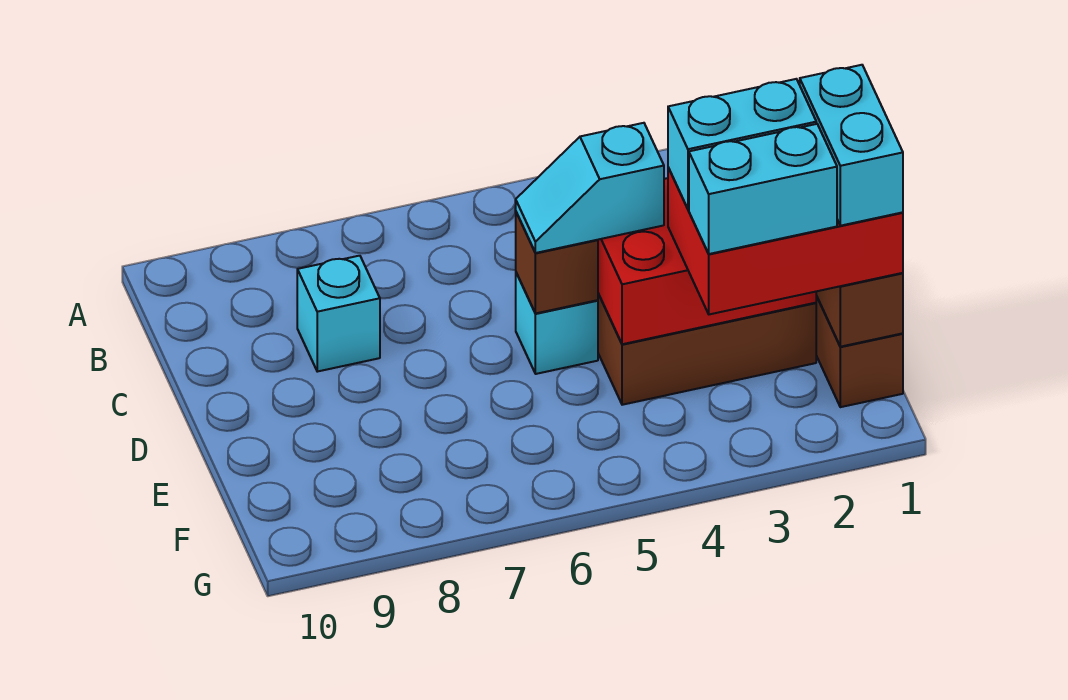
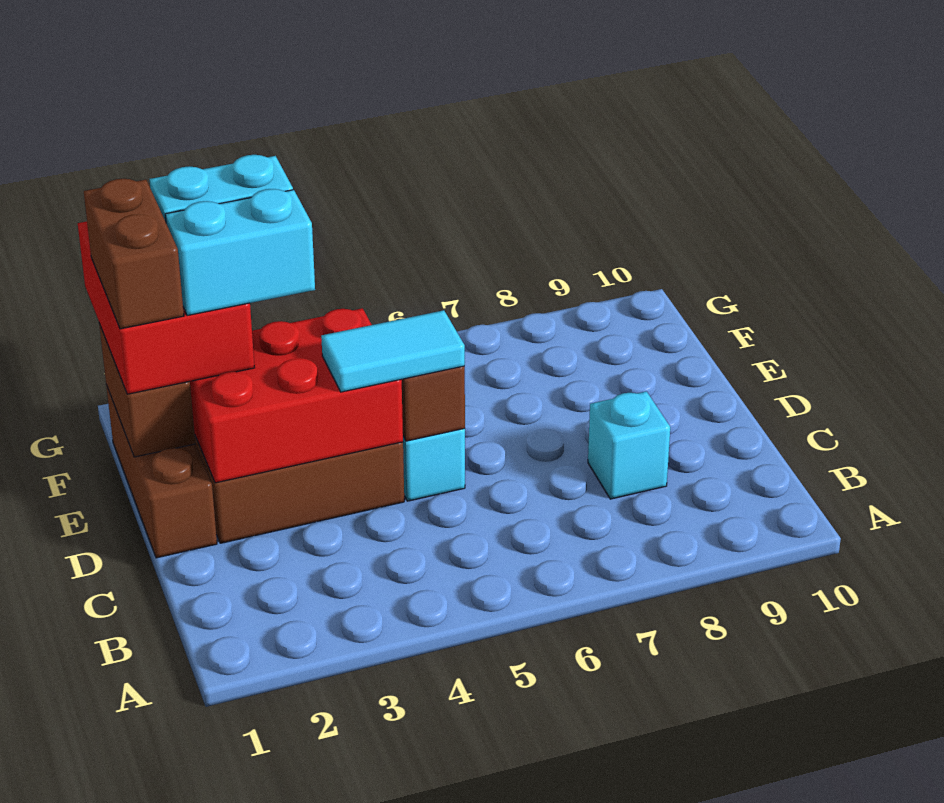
cyan slope D4:D5 level 3 top 4 -> cyan tile D4:D5 level 3
red brick E1:F3 level 3 -> red brick E1:G2 level 3
cyan brick E1:F1 level 4 -> brown brick E1:F1 level 4

